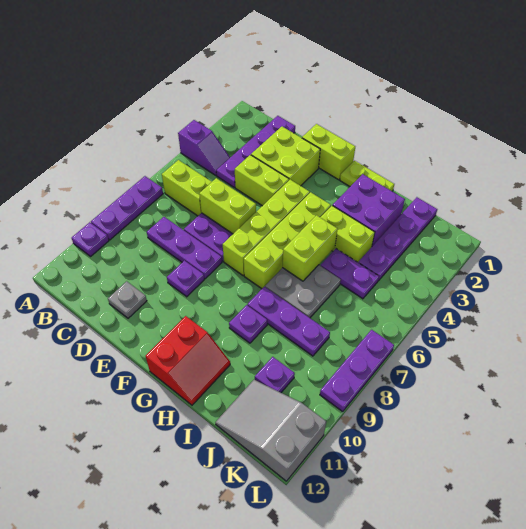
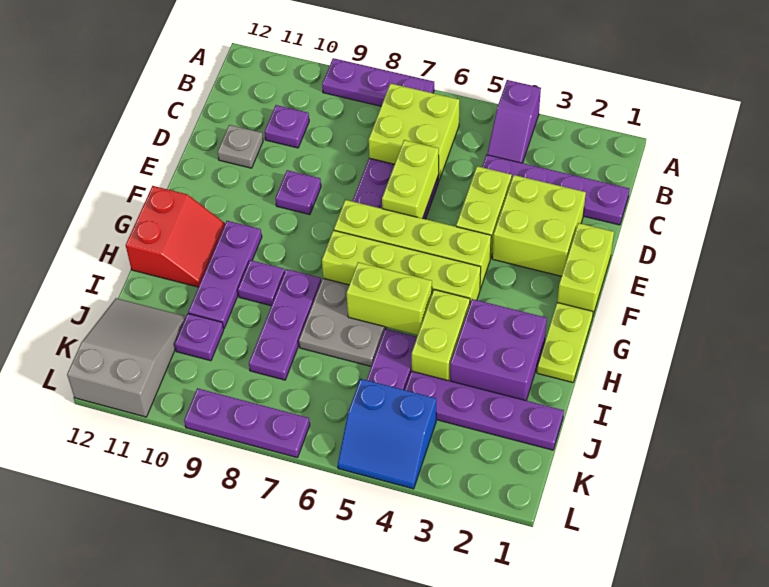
purple plate A10 level 1 -> purple plate C10 level 1
lime brick B6:C6 level 1 -> lime brick B6:C7 level 1
purple plate C8:E8 level 1 -> purple plate G10:I10 level 1
red slope G11:H12 level 1 top G -> red slope G11:H12 level 1 top 12
none -> blue slope K4:L5 level 1 top K

